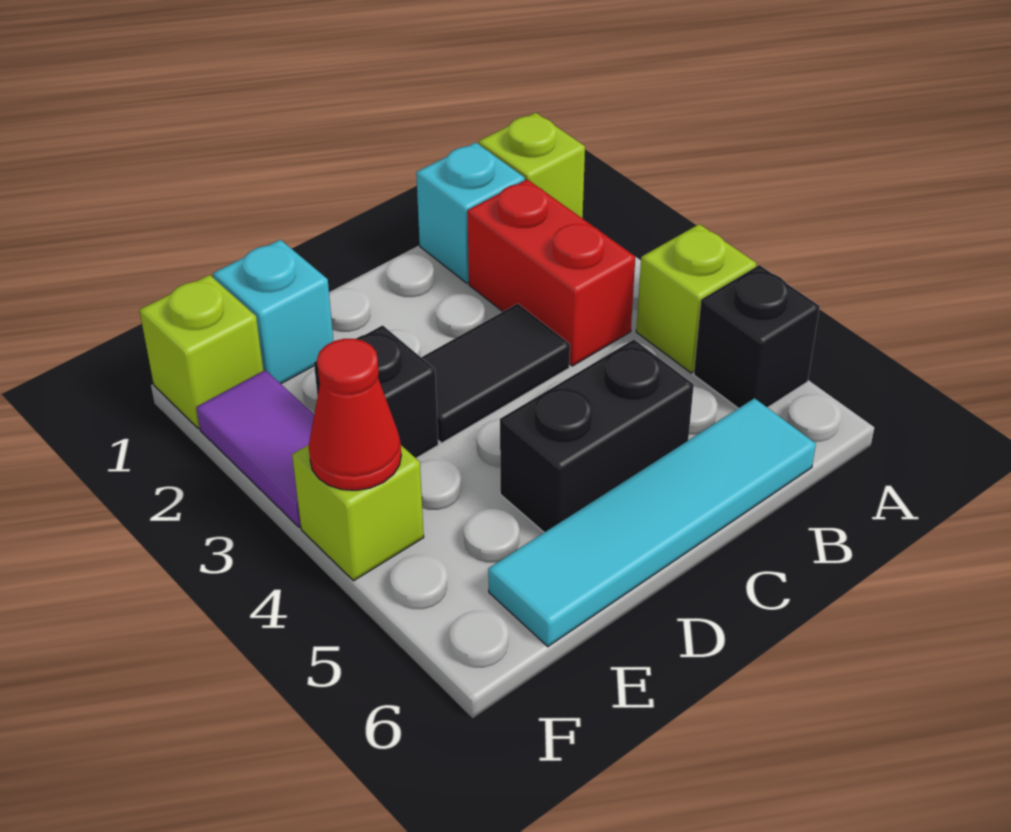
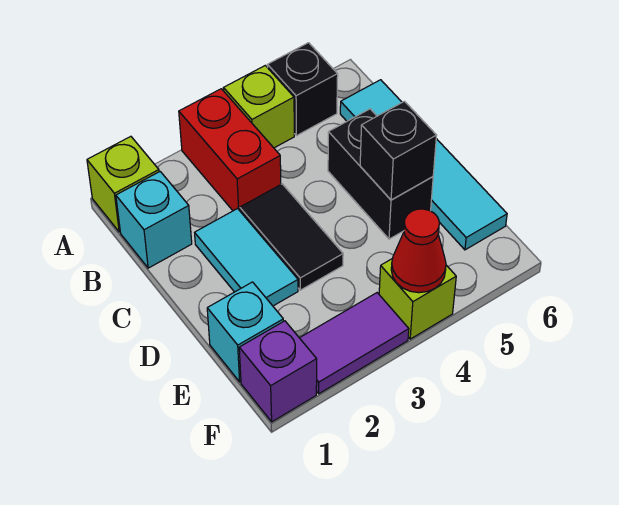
red brick B2:B3 level 1 -> red brick A3:B3 level 1
none -> cyan tile C2:D2 level 1
black brick E3 level 1 -> black brick D5 level 2
lime brick F1 level 1 -> purple brick F1 level 1

